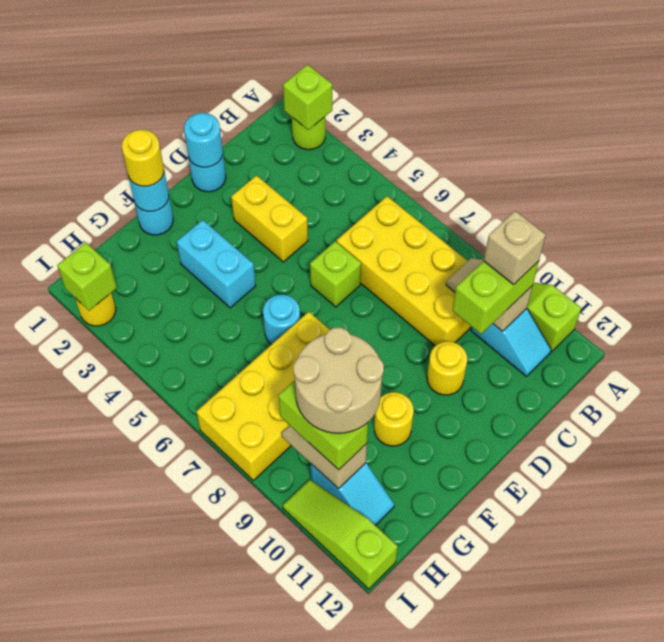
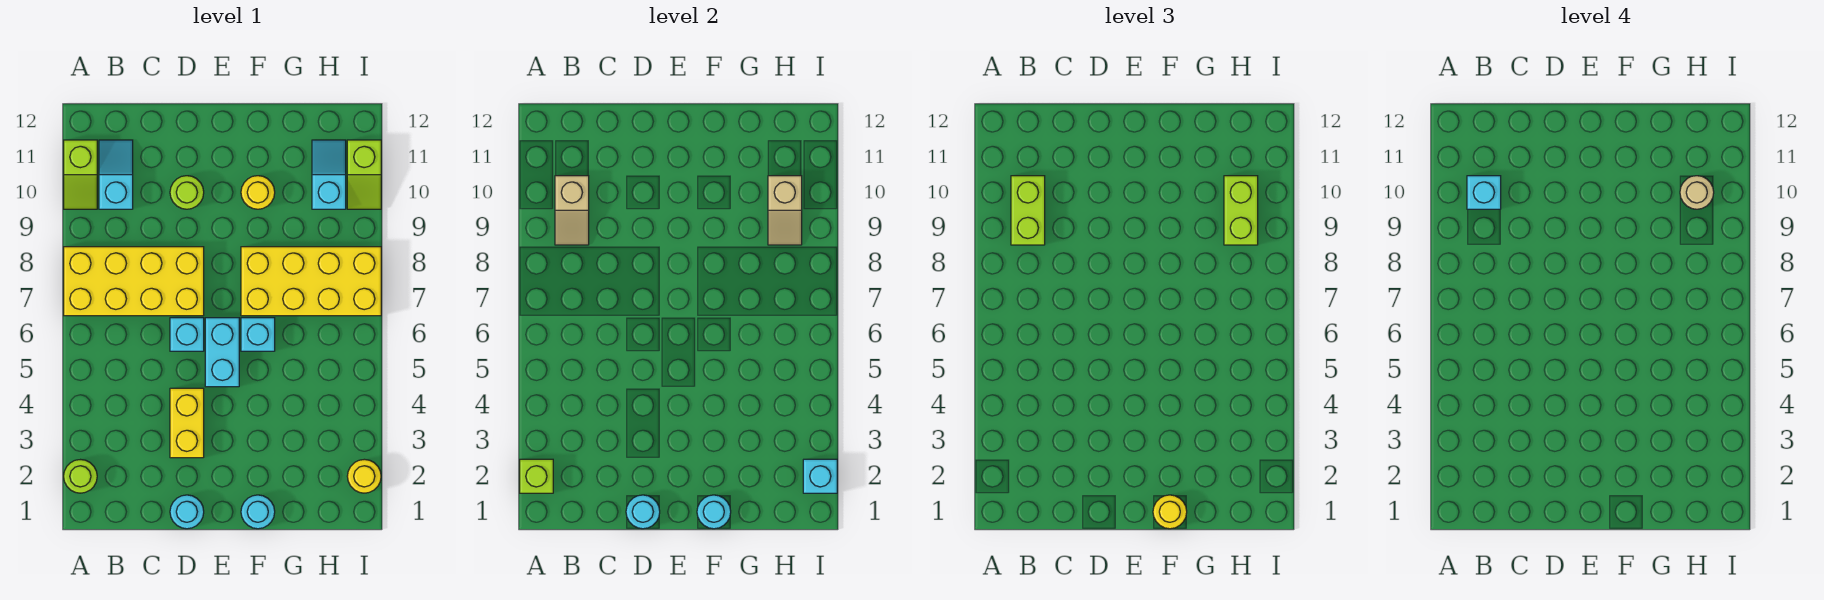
yellow brick B6:C9 level 1 -> yellow brick A7:D8 level 1
lime brick B10:C10 level 3 -> lime brick B9:B10 level 3
tan brick B10 level 4 -> cyan brick B10 level 4
lime brick D6 level 1 -> cyan brick D6 level 1
yellow round brick D10 level 1 -> lime round brick D10 level 1
cyan brick F3:F4 level 1 -> cyan brick E5:E6 level 1
cyan round brick F6 level 1 -> cyan brick F6 level 1
tan round brick G9:H10 level 4 -> tan round brick H10 level 4
lime brick I2 level 2 -> cyan brick I2 level 2
lime slope I10:I12 level 1 top 12 -> lime slope I10:I11 level 1 top 11

